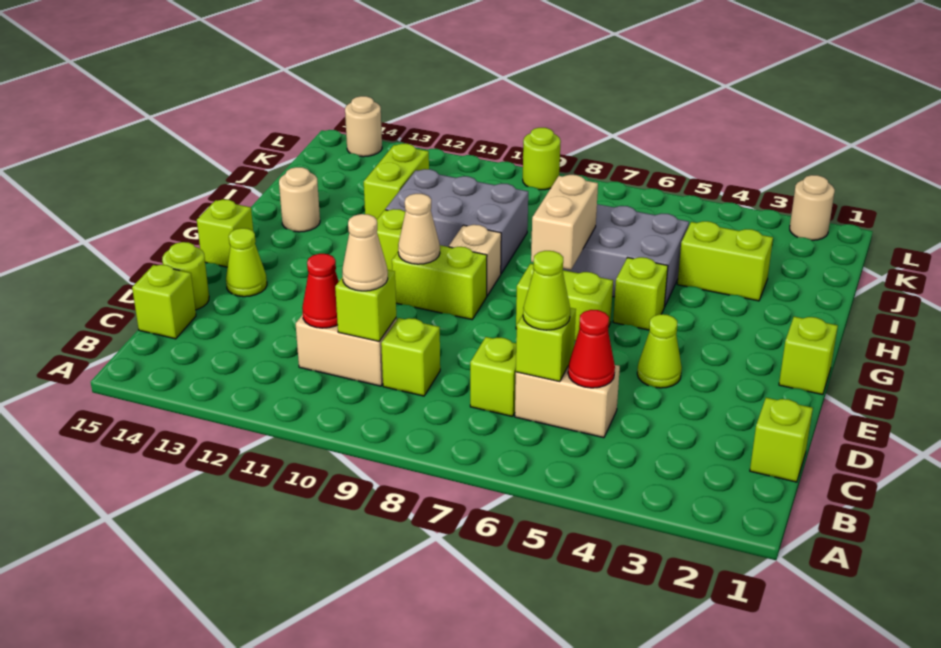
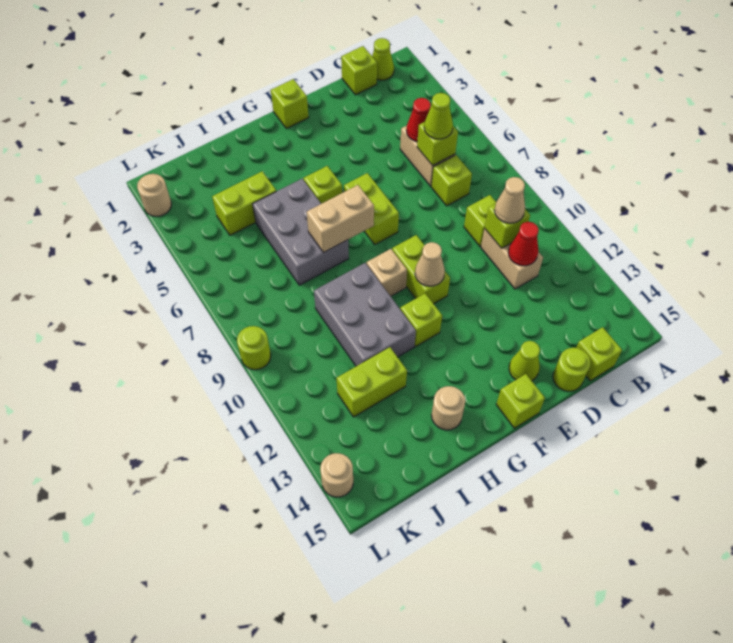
lime cone E4 level 1 -> lime cone B1 level 1
lime brick I3:I4 level 1 -> lime brick I4:J4 level 1

